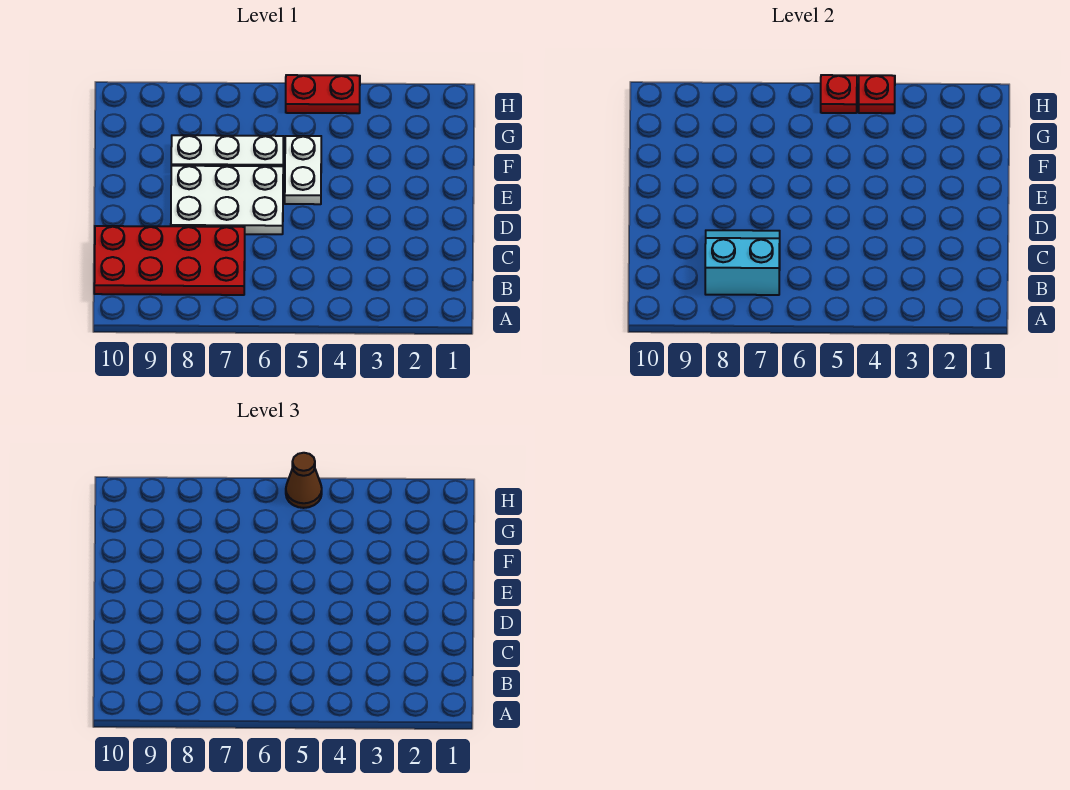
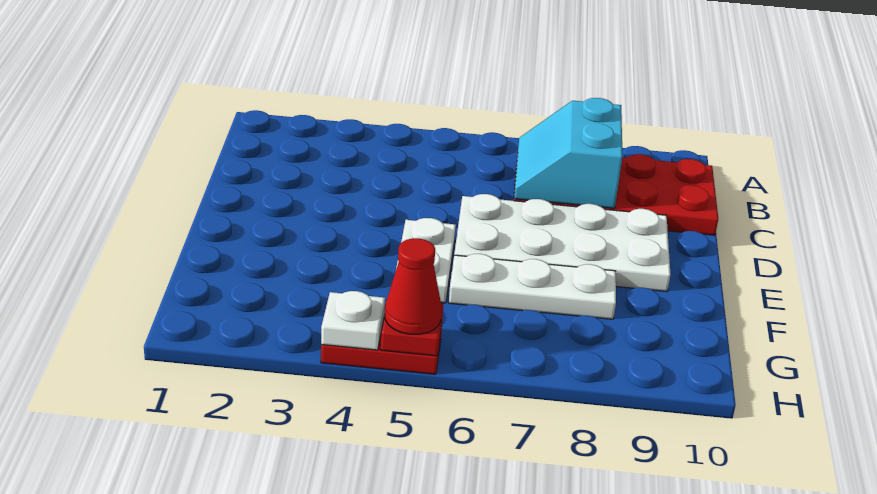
cyan slope B7:C8 level 2 top B -> cyan slope B7:C8 level 2 top 8
white plate D6:E8 level 1 -> white plate D6:E9 level 1
red plate H4 level 2 -> white plate H4 level 2
brown cone H5 level 3 -> red cone H5 level 3

